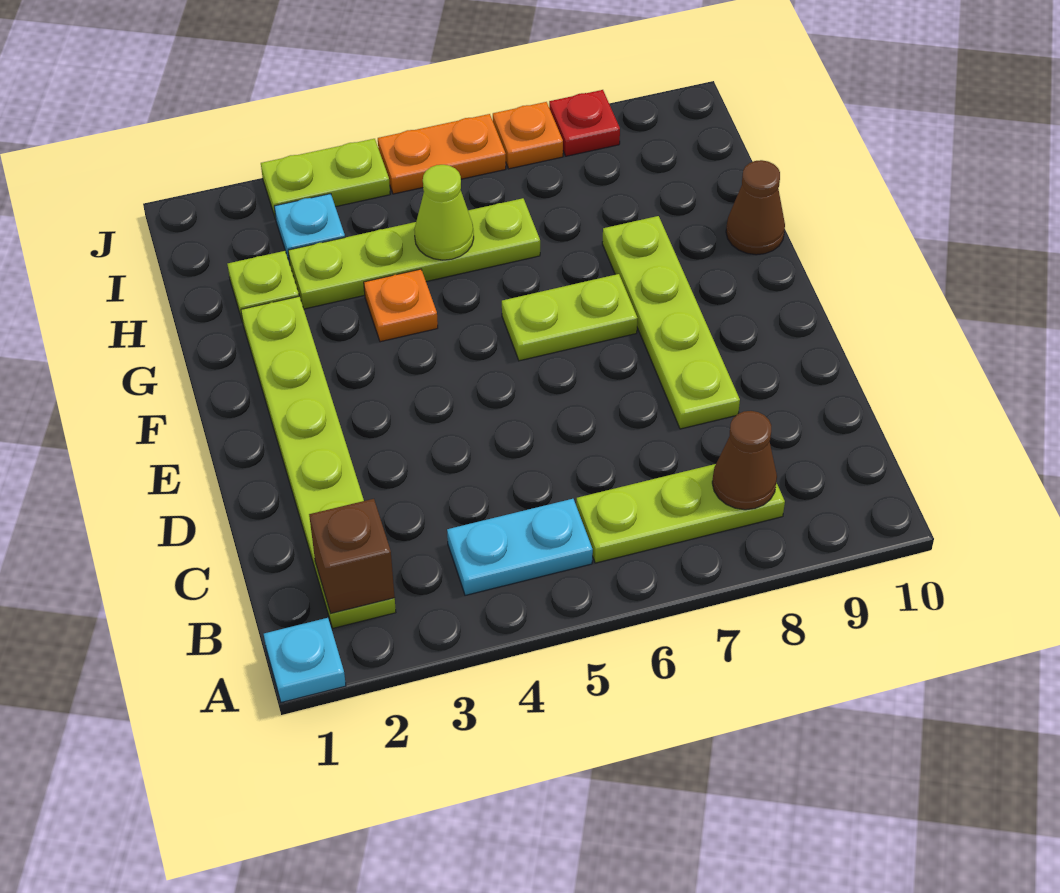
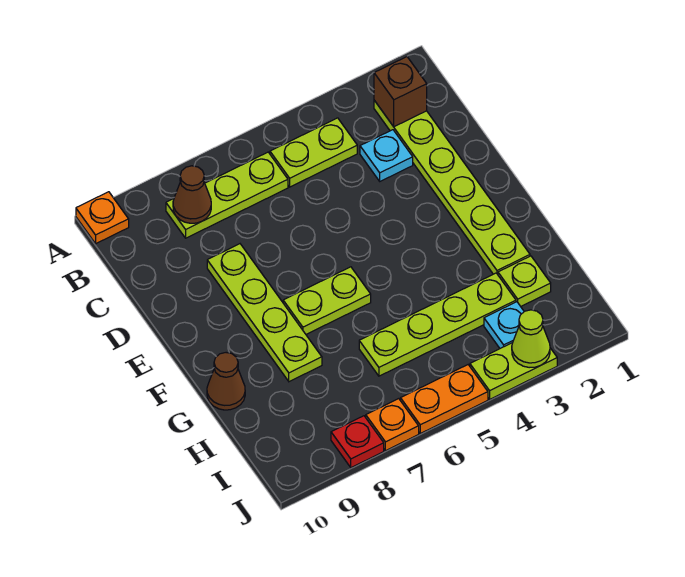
cyan plate A1 level 1 -> cyan plate C3 level 1
cyan plate B4:B5 level 1 -> lime plate B4:B5 level 1
orange plate G4 level 1 -> orange plate A10 level 1
lime cone H5 level 2 -> lime cone J3 level 2

